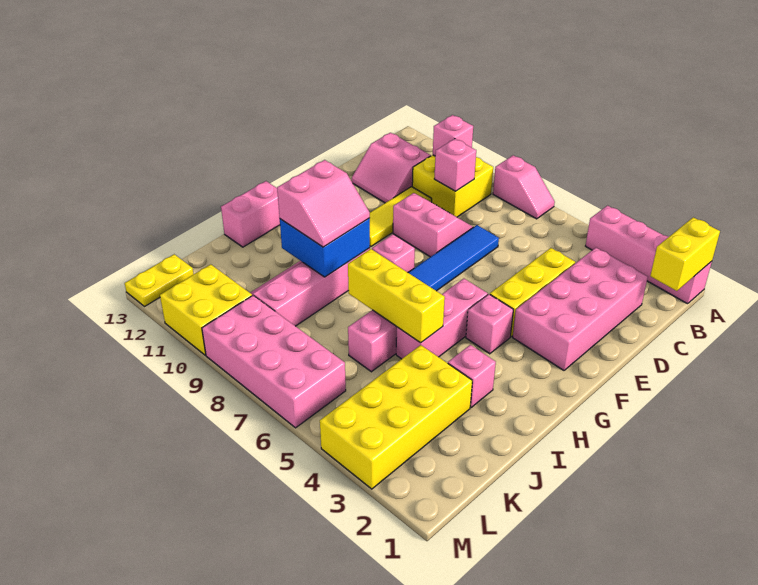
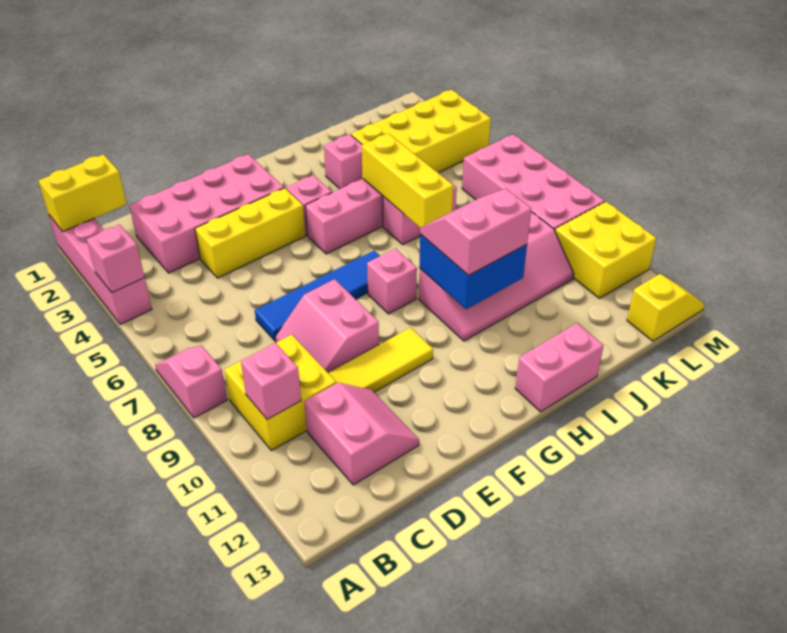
pink brick C9 level 2 -> pink brick A4 level 2
yellow plate L13:M13 level 1 -> yellow slope L13:M13 level 1 top L

